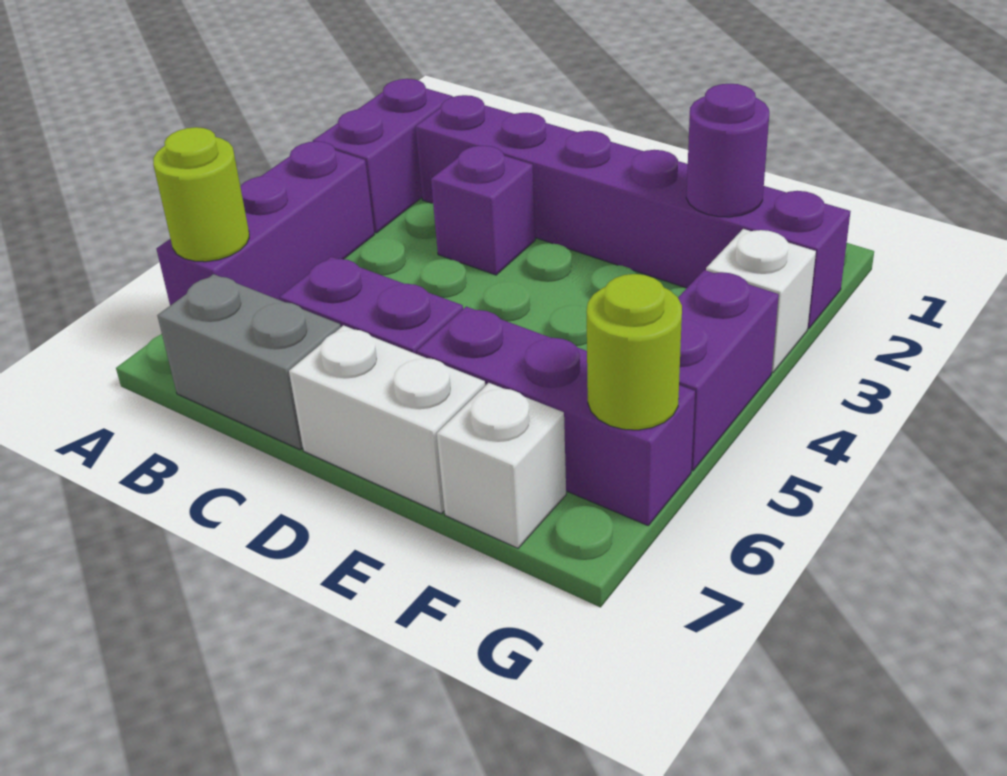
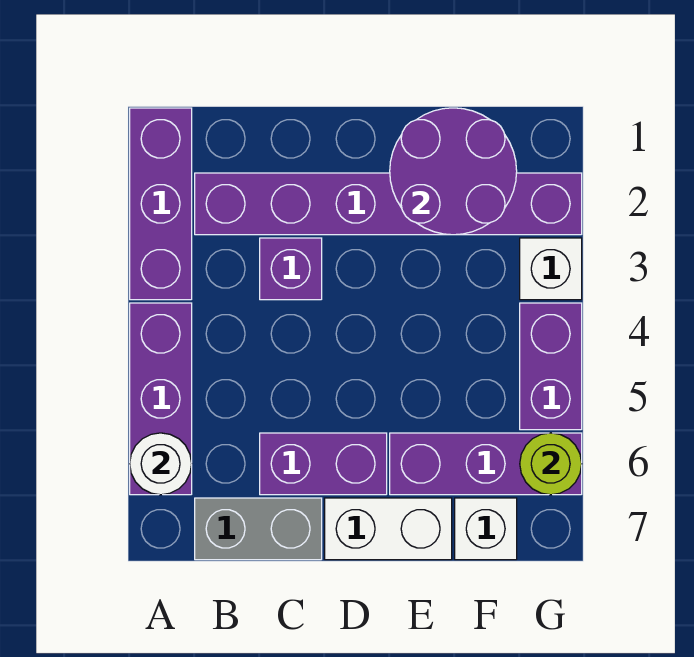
purple brick A2:A3 level 1 -> purple brick A1:A3 level 1
lime round brick A6 level 2 -> white round brick A6 level 2
purple round brick F2 level 2 -> purple round brick E1:F2 level 2

